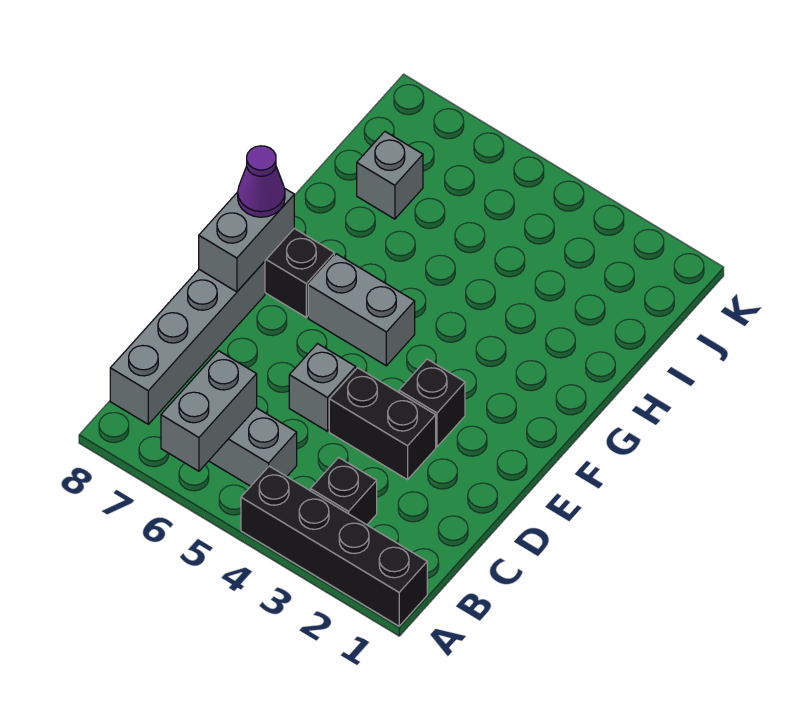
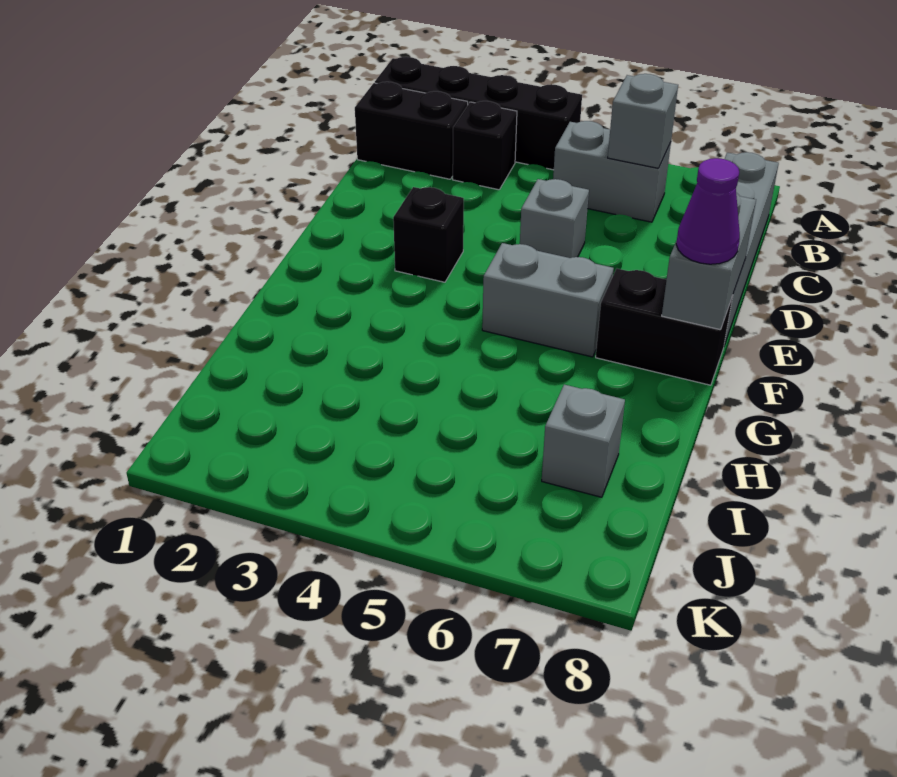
grey brick A6:B6 level 2 -> grey brick B6 level 2
black brick D3:D4 level 1 -> black brick B1:B2 level 1

